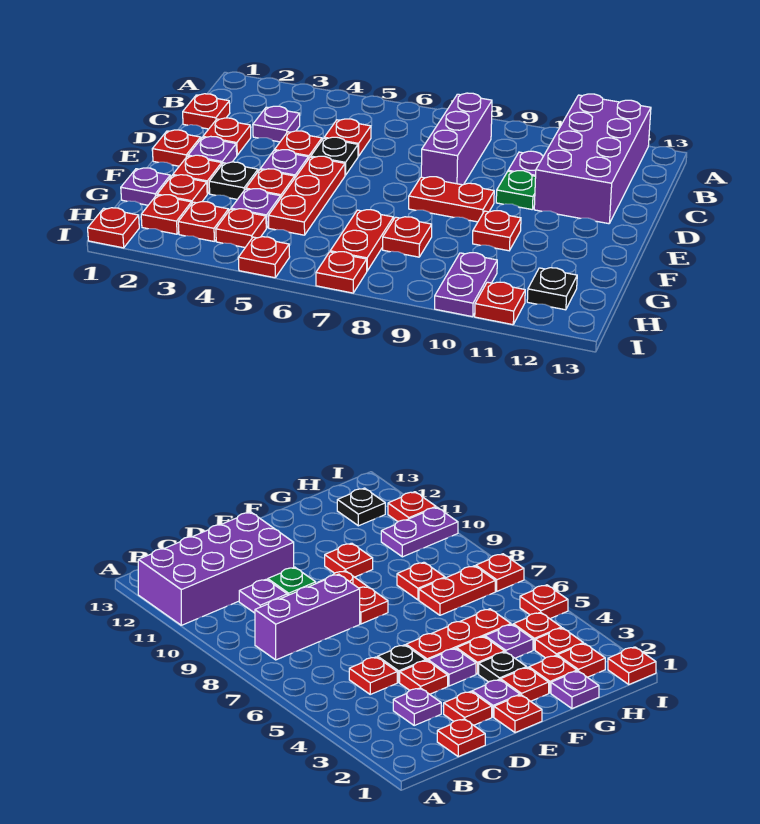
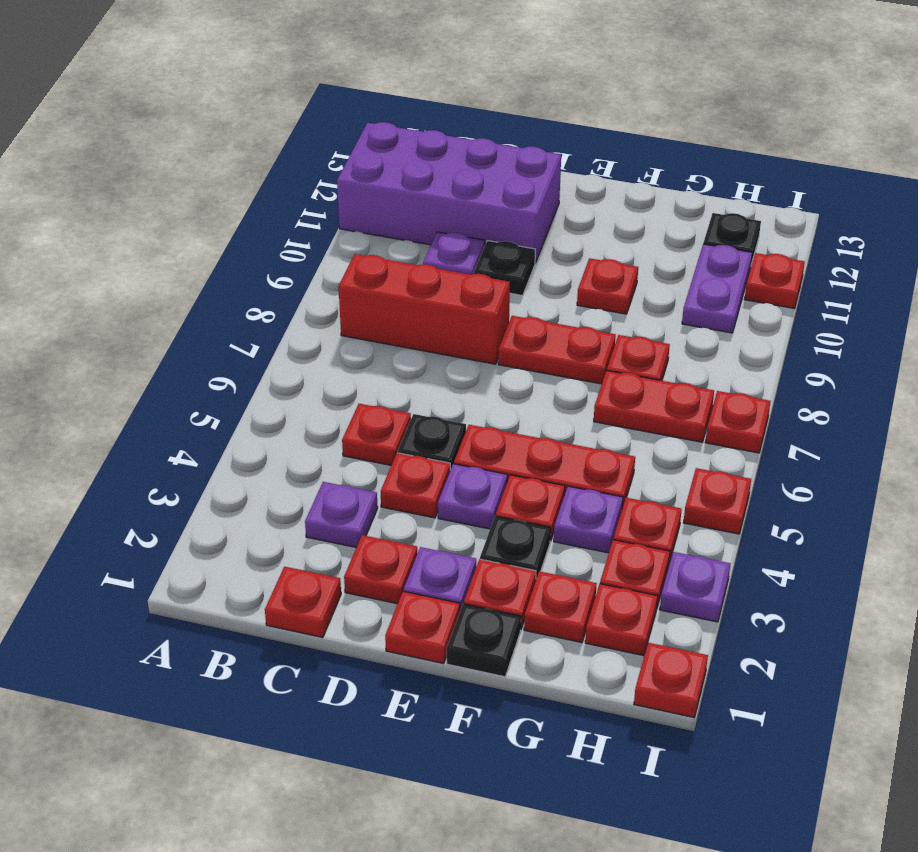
purple brick B8:D8 level 1 -> red brick B8:D8 level 1
green plate D10 level 1 -> black plate D10 level 1
red plate E8:E9 level 1 -> red plate E8:F8 level 1
none -> black plate F1 level 1
purple plate G1 level 1 -> purple plate I3 level 1
purple plate H10:I10 level 1 -> purple plate H10:H11 level 1

